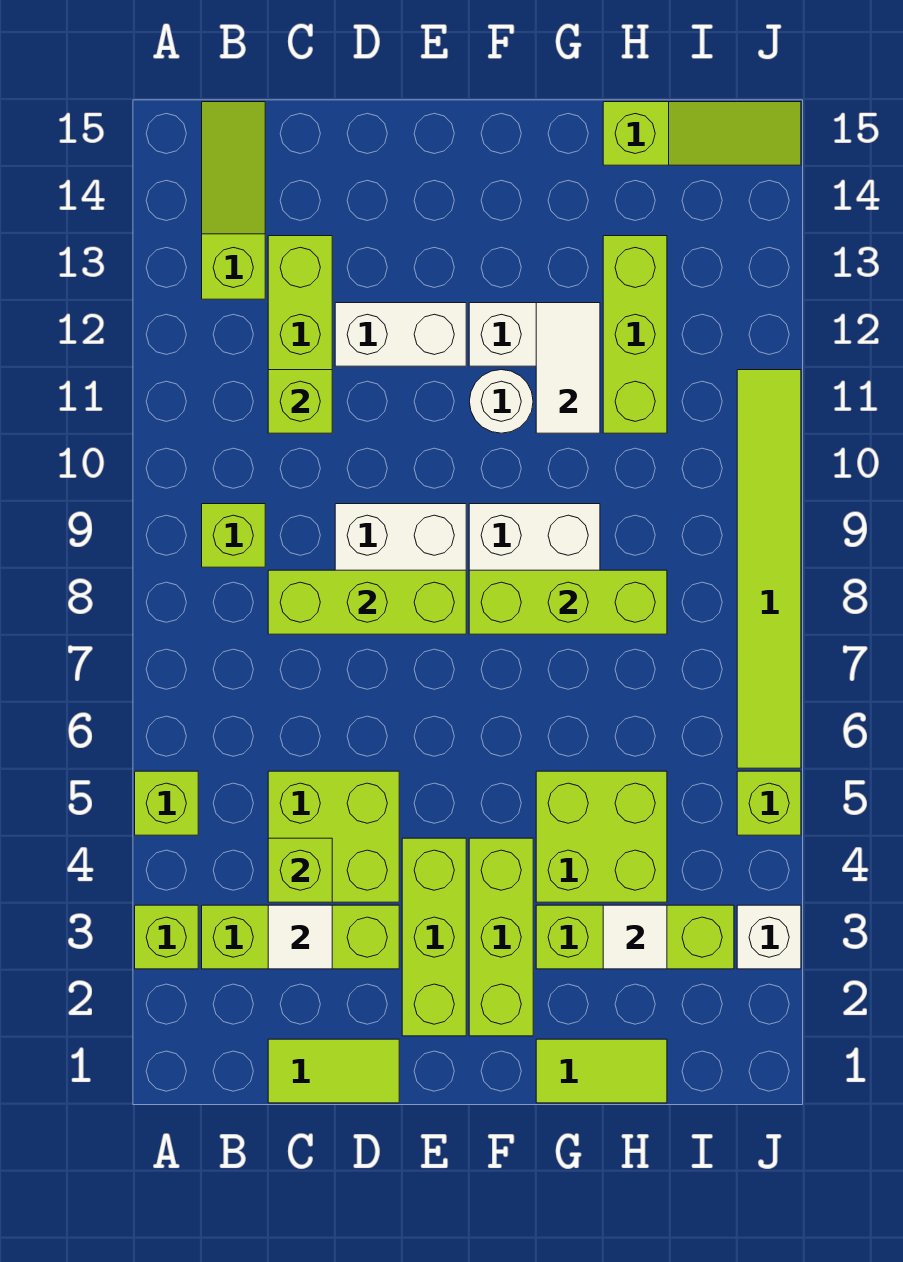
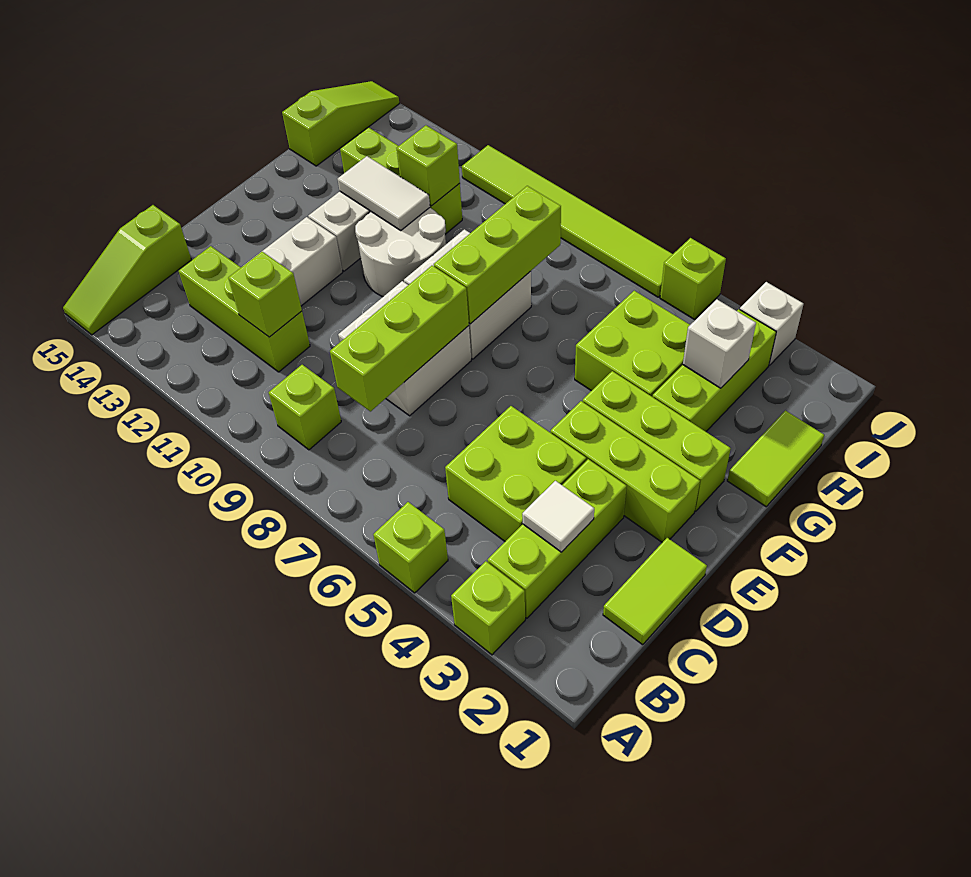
lime slope B13:B15 level 1 top 13 -> lime slope A15:C15 level 1 top C
lime brick C4 level 2 -> lime brick H11 level 2
white round brick F11 level 1 -> white round brick F10:G11 level 1
white tile H3 level 2 -> white brick H3 level 2

